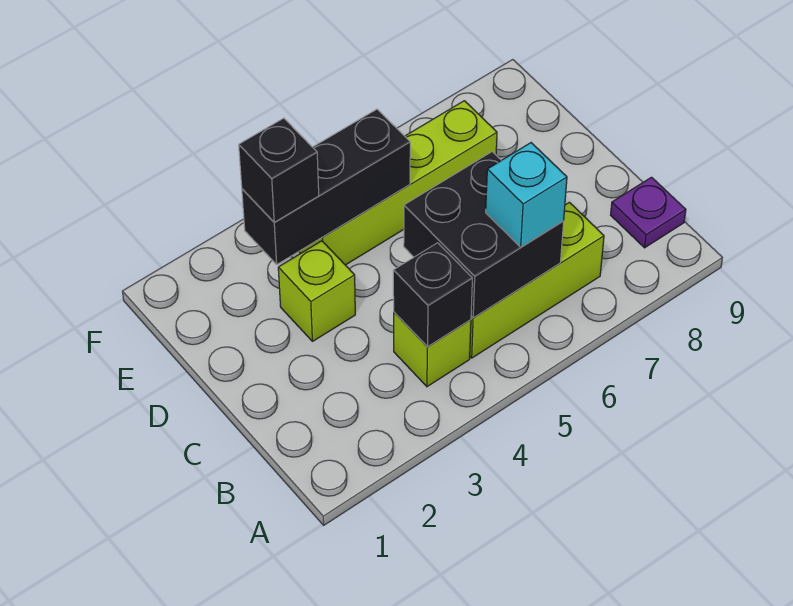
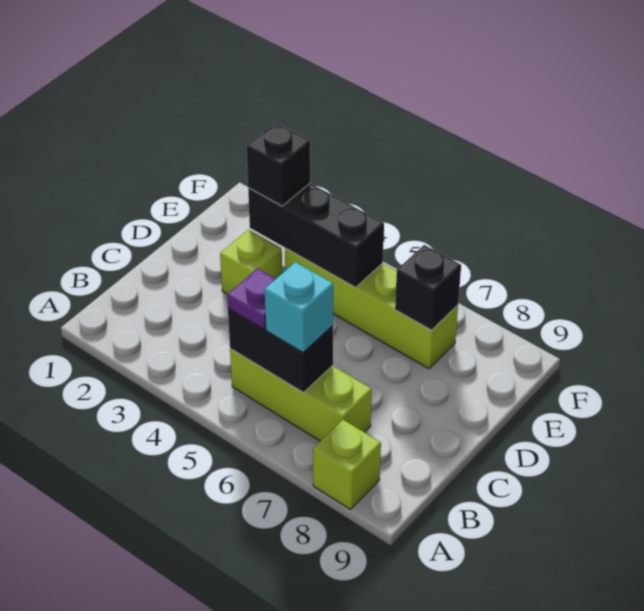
lime brick B4 level 1 -> lime brick A8 level 1
black brick B4 level 2 -> black brick E7 level 2
black brick B5:C6 level 2 -> black brick B5:B6 level 2
purple plate B9 level 1 -> purple plate B5 level 3

